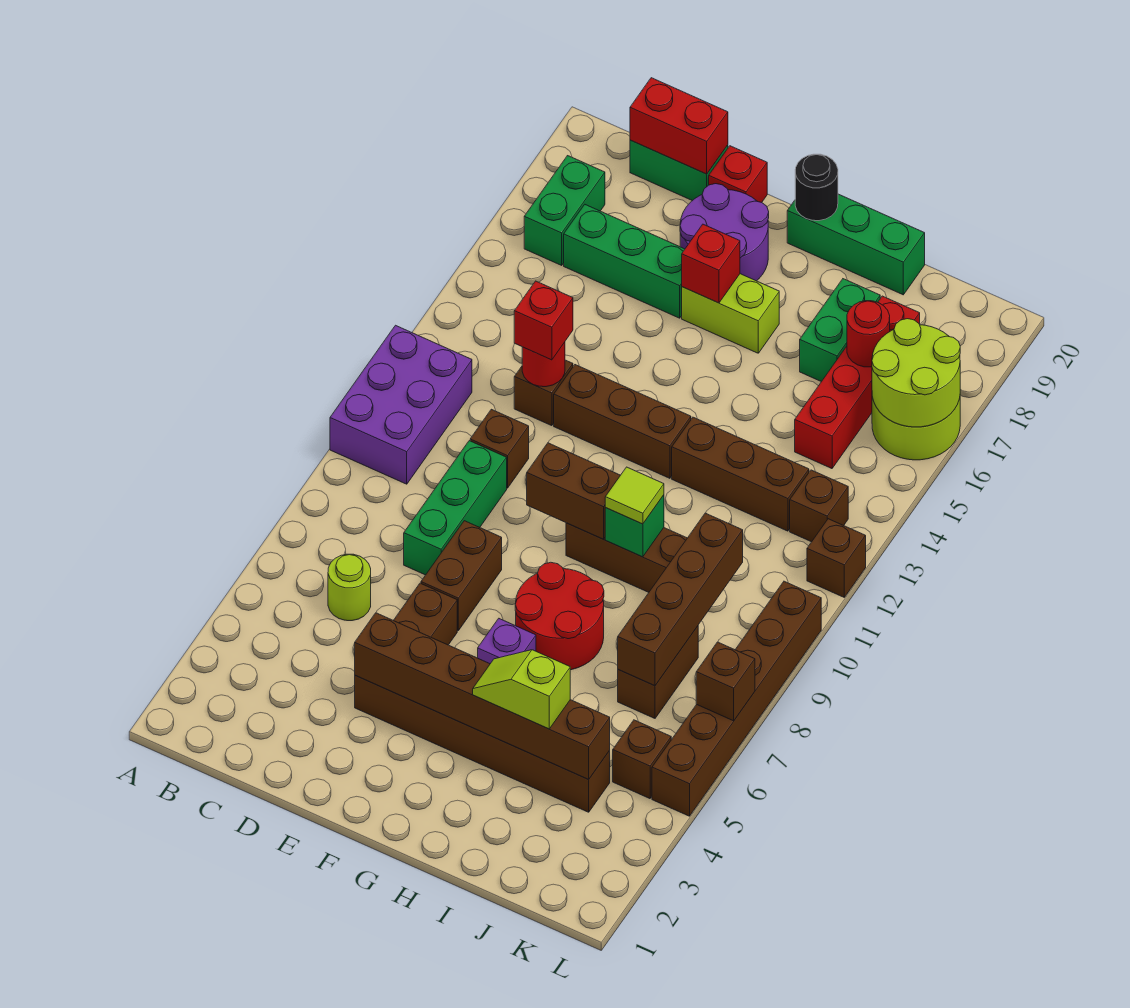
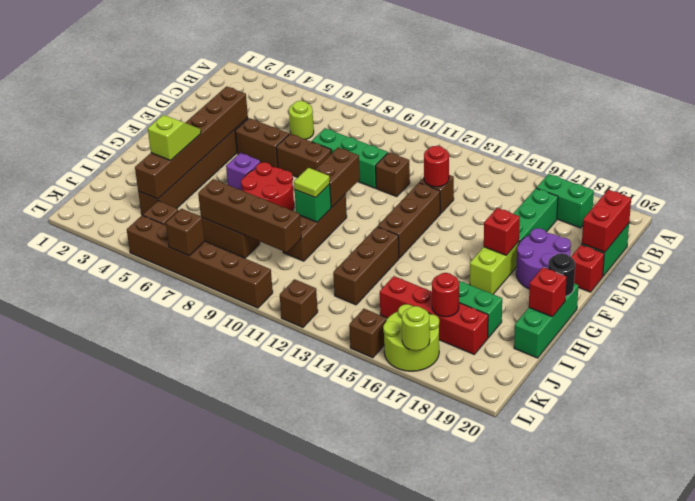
purple brick A10:B12 level 1 -> none
red brick D13 level 3 -> red brick H20 level 2
brown brick K13 level 1 -> brown brick L15 level 1
lime round brick K16:L17 level 2 -> lime round brick L17 level 2

